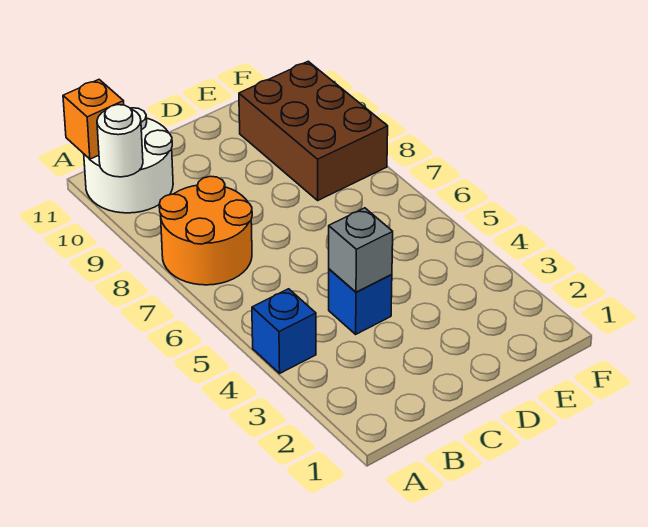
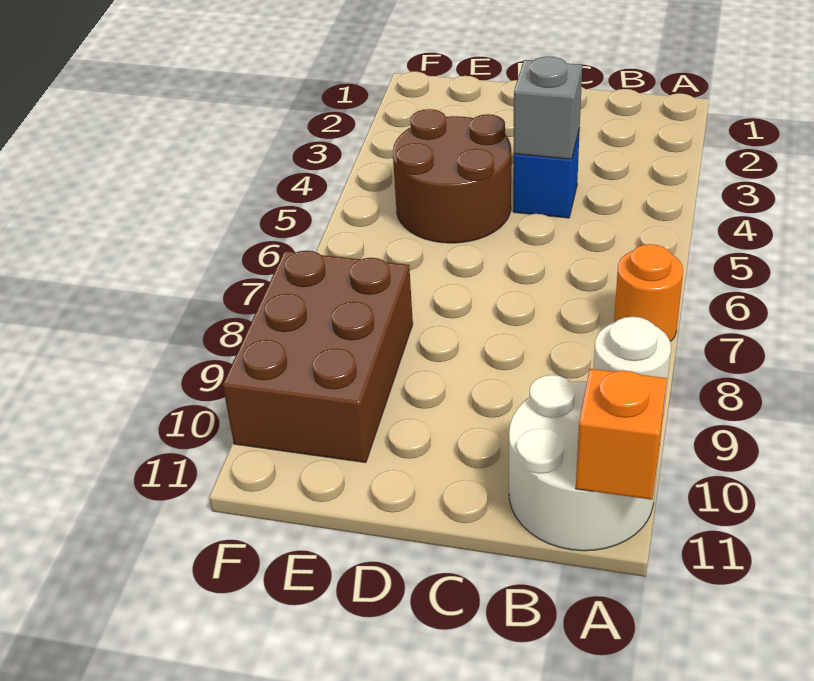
blue brick A4 level 1 -> none
orange round brick A7:B8 level 1 -> orange round brick A7 level 1
none -> brown round brick D4:E5 level 1

